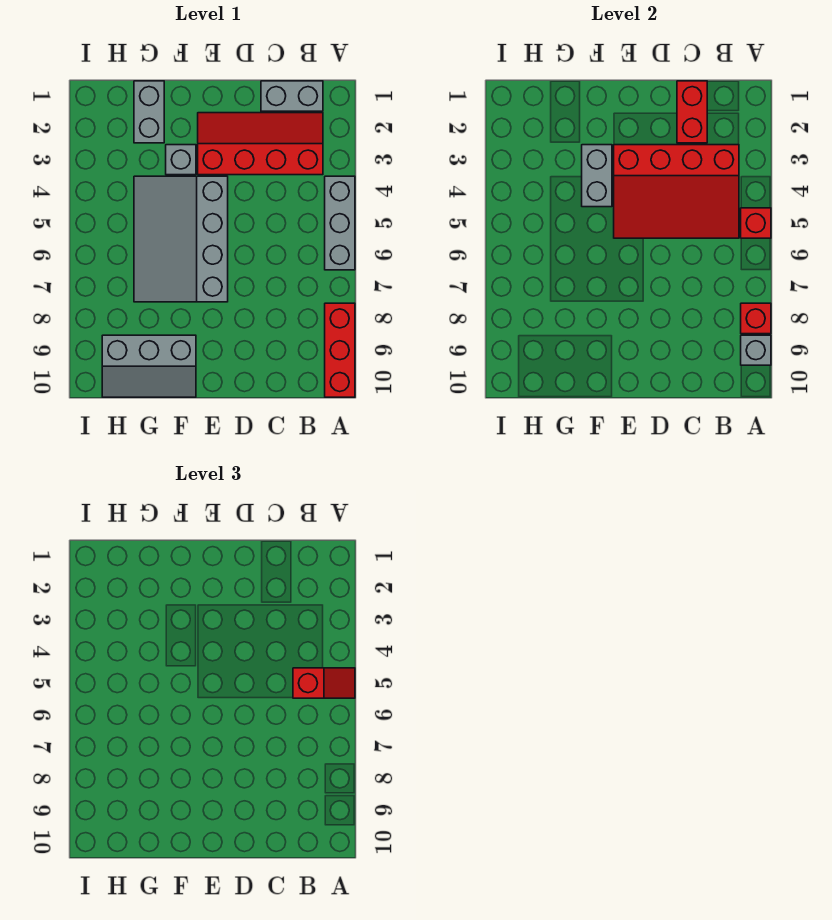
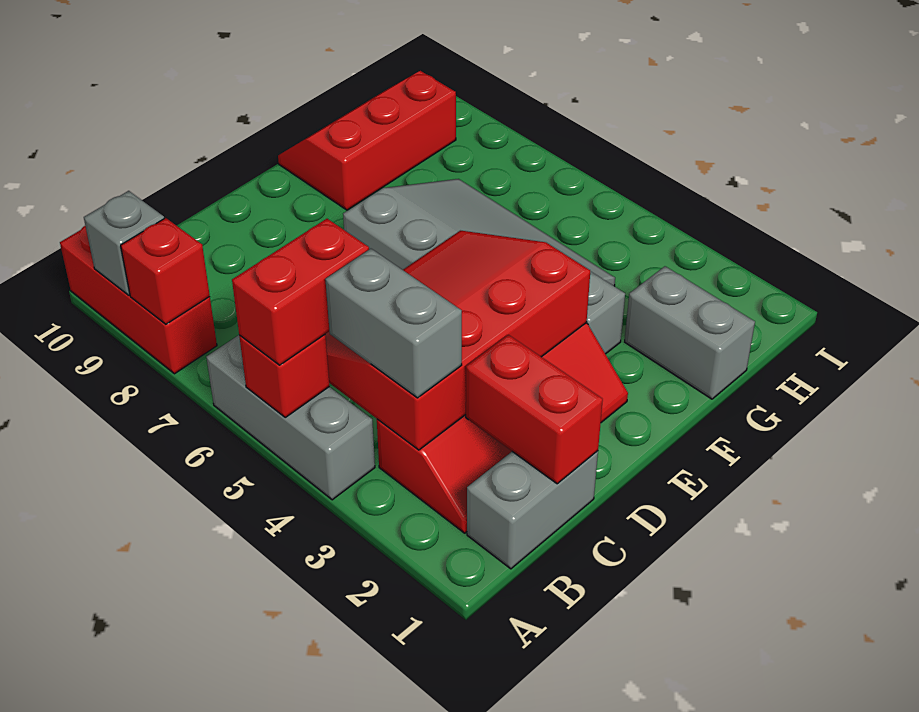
red slope A5:B5 level 3 top B -> red brick A5:B5 level 3
grey brick F3:F4 level 2 -> grey brick B3:B4 level 3
grey slope F9:H10 level 1 top 9 -> red slope F9:H10 level 1 top 9

